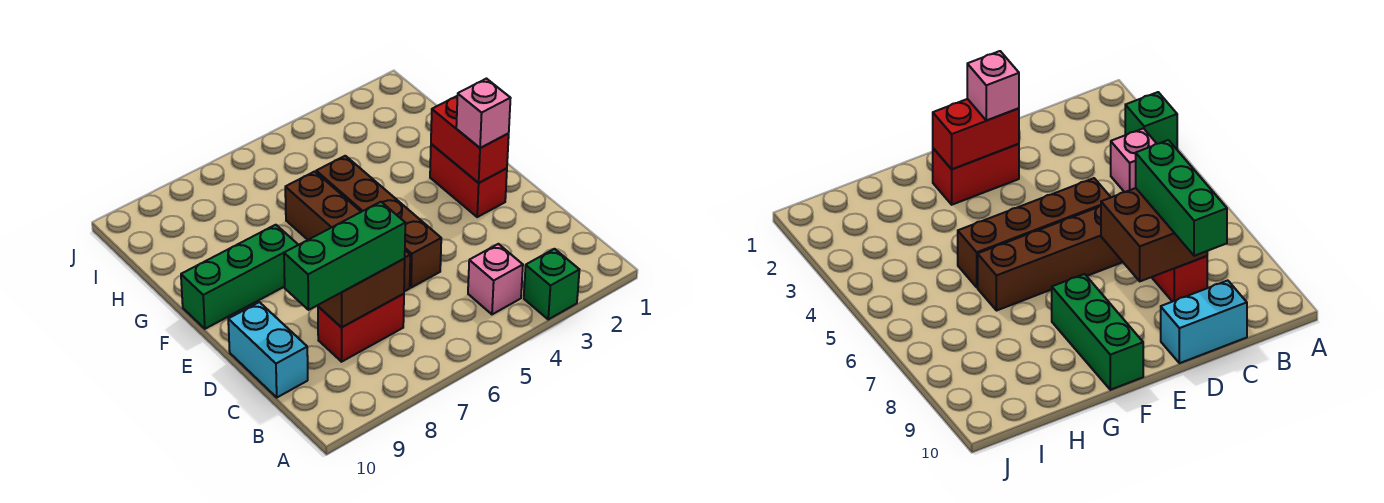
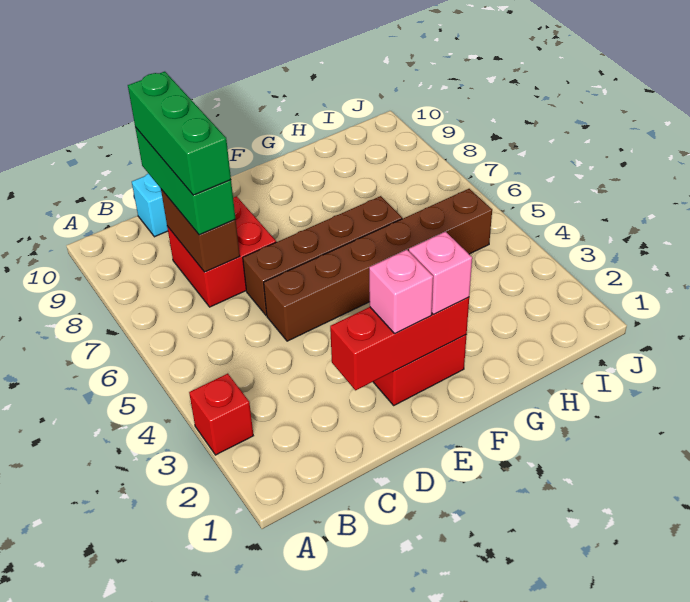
green brick A3 level 1 -> red brick A3 level 1
pink brick B4 level 1 -> pink brick F2 level 3
red brick C7:C8 level 1 -> red brick C7:D8 level 1
brown brick C7:D8 level 2 -> brown brick C7:C8 level 2
brown brick D5:G5 level 1 -> brown brick D5:I5 level 1
red brick E2:F2 level 2 -> red brick D2:F2 level 2
green brick F8:F10 level 1 -> green brick C7:C9 level 4

